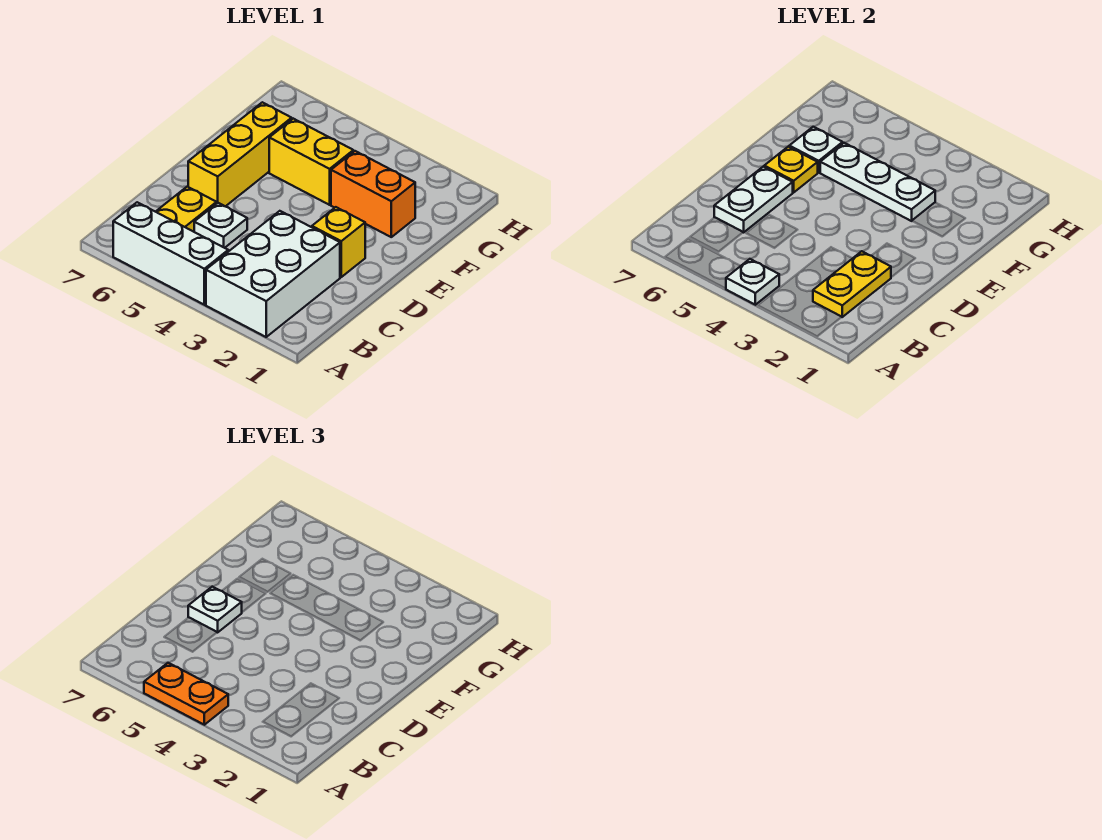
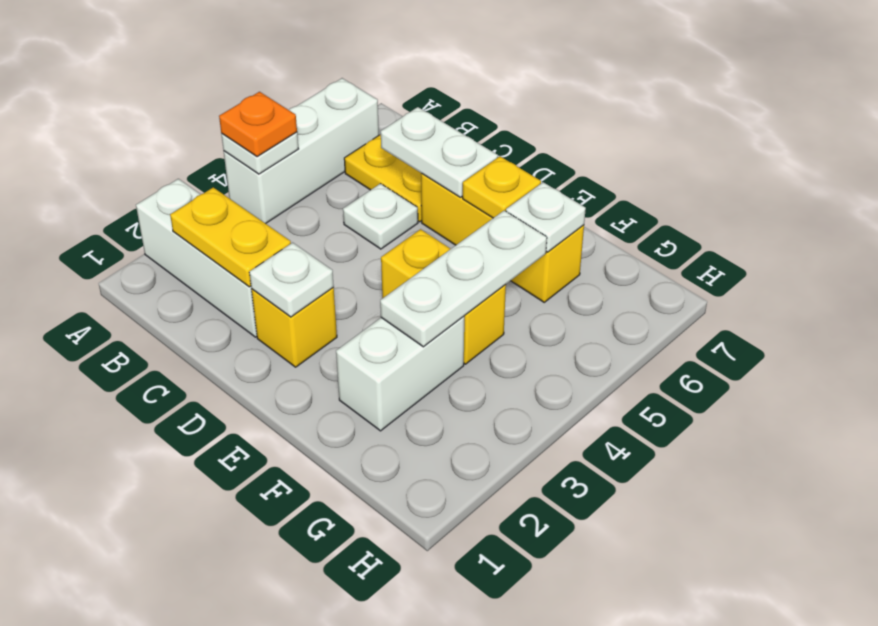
white brick A2:C3 level 1 -> white brick A2:C2 level 1
orange plate A4:A5 level 3 -> orange plate A4 level 3
white plate D6 level 3 -> white plate D2 level 2
orange brick F2:F3 level 1 -> white brick F2:F3 level 1
yellow brick F4:F5 level 1 -> yellow brick E4:F4 level 1

